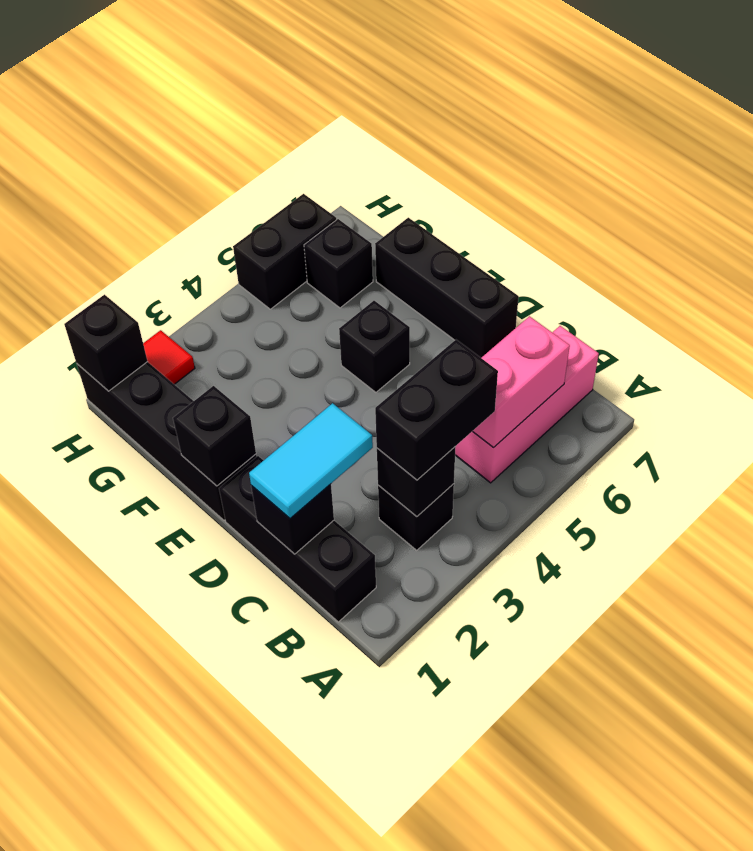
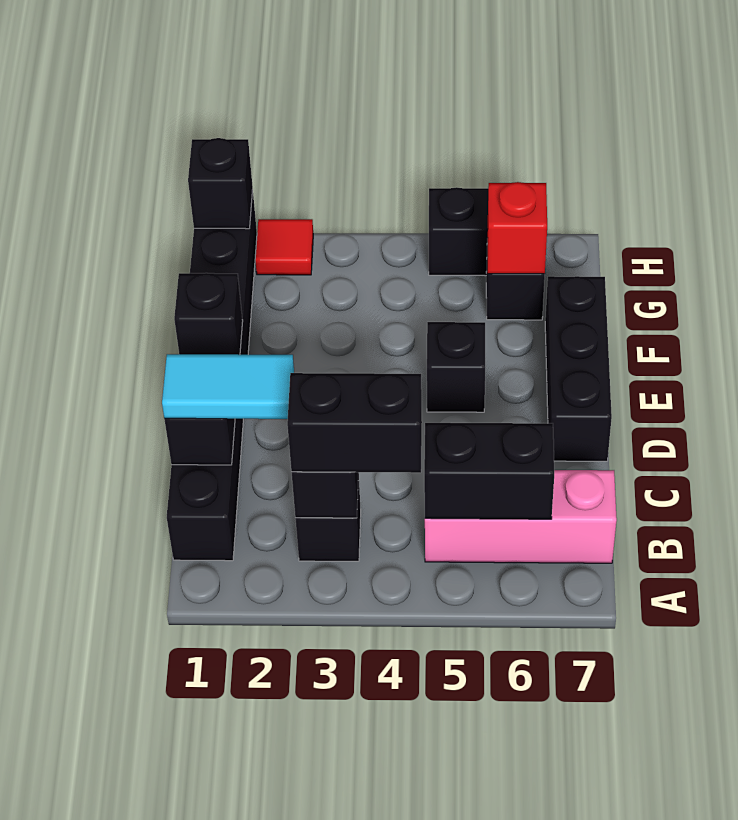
pink brick B5:B6 level 2 -> black brick B5:B6 level 2
none -> red brick G6 level 2

